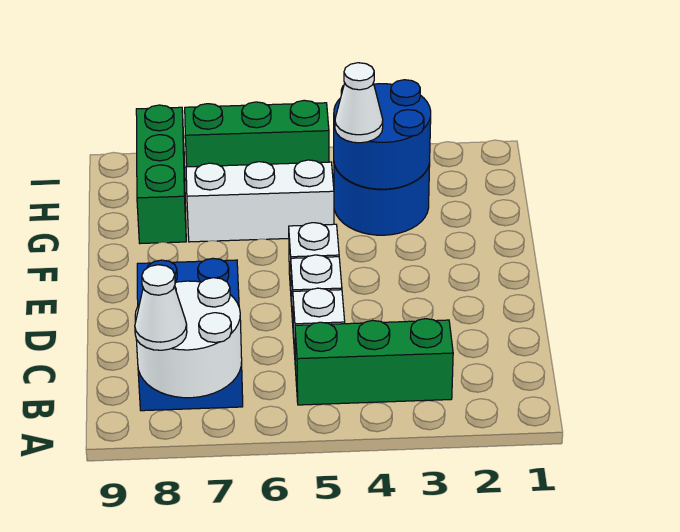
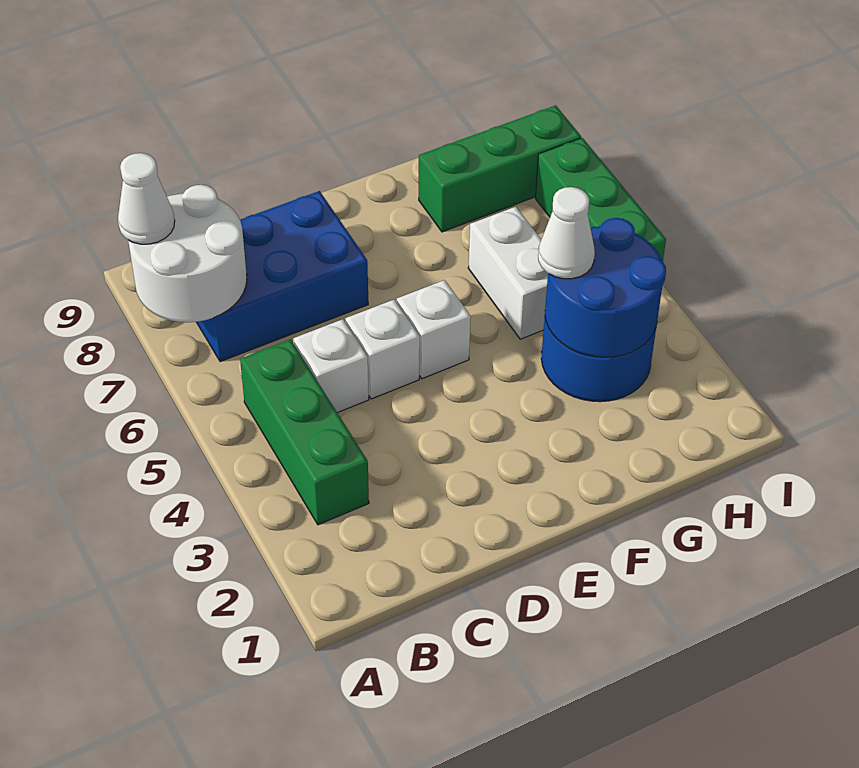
white brick G5:G7 level 1 -> white brick G5:G6 level 1

